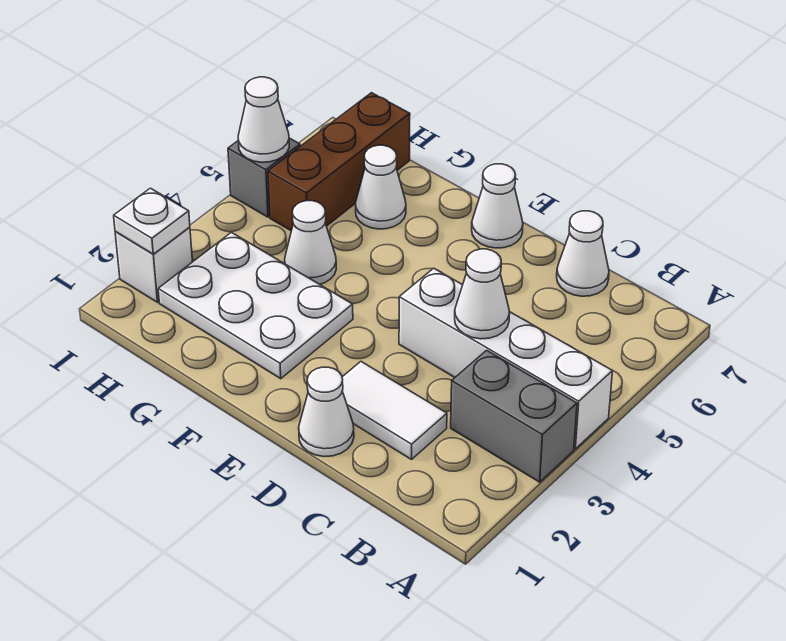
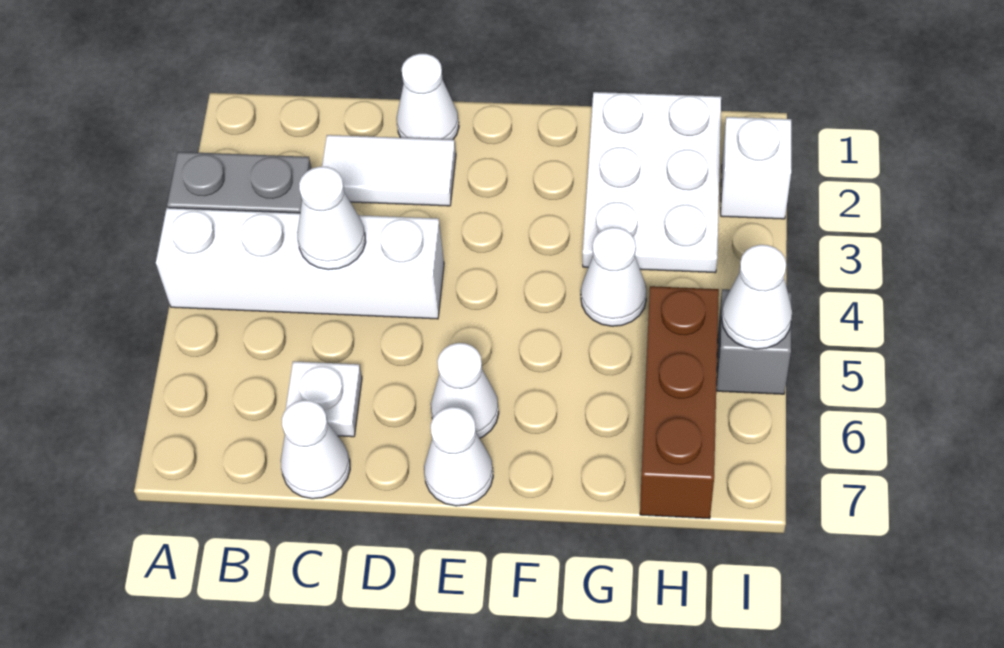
white plate F2:H3 level 1 -> white plate G1:H3 level 1
white cone G6 level 1 -> white cone E6 level 1
white plate I2 level 2 -> white plate C6 level 1

